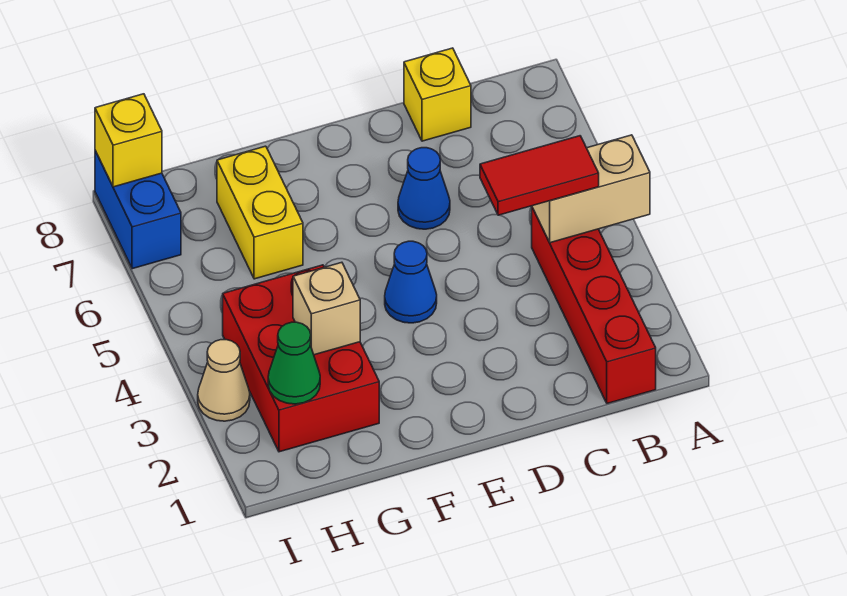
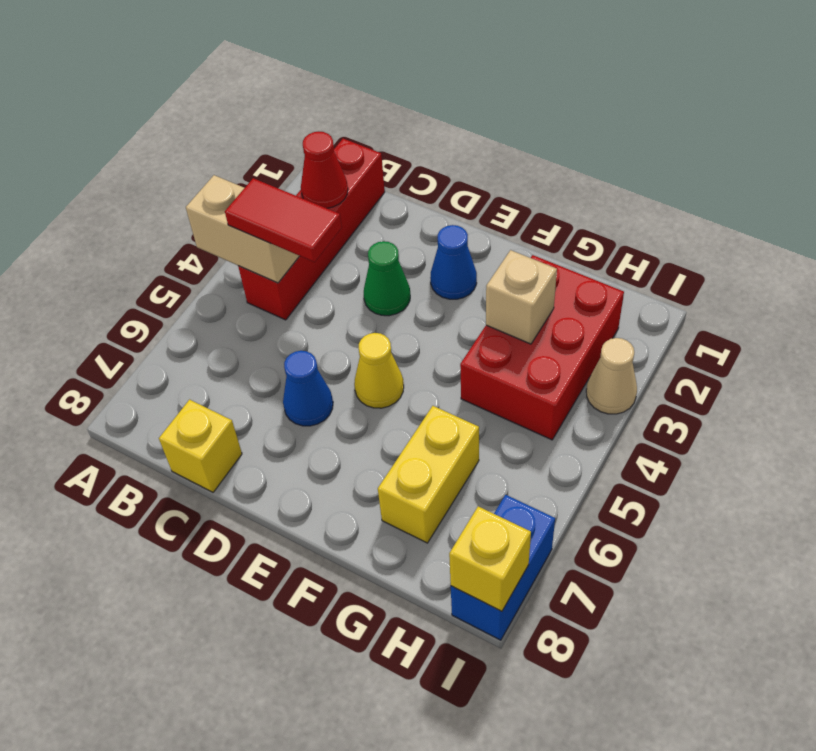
none -> red cone B2 level 2
blue cone E4 level 1 -> blue cone E2 level 1
none -> yellow cone E5 level 1
green cone H2 level 2 -> green cone D3 level 1

